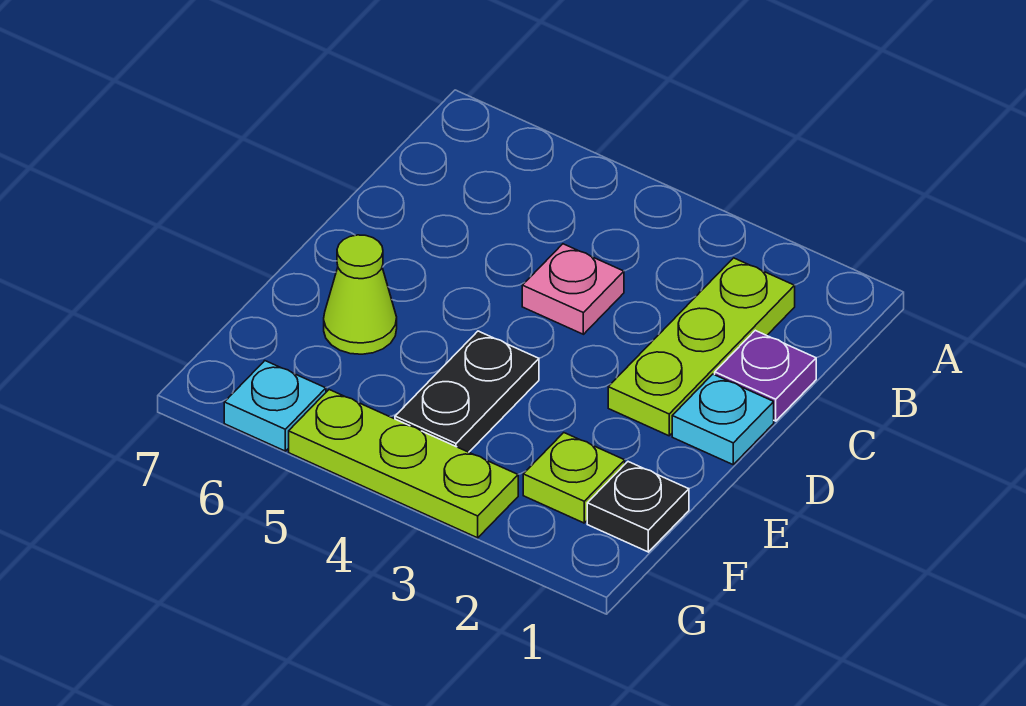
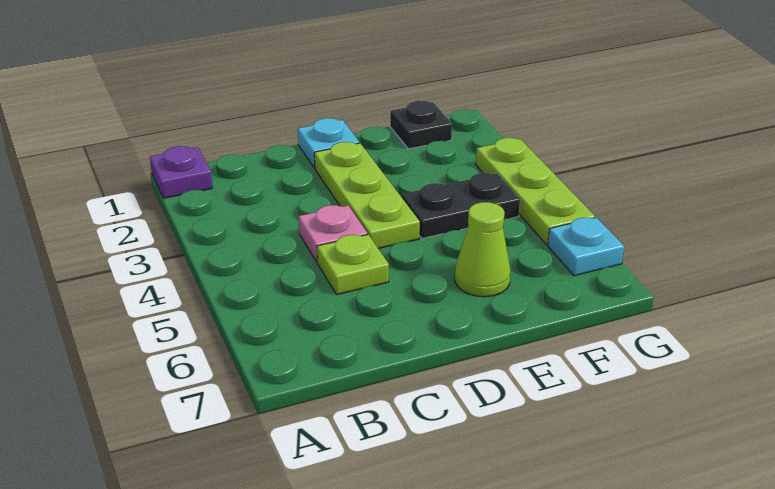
lime plate B2:D2 level 1 -> lime plate D2:D4 level 1
purple plate C1 level 1 -> purple plate A1 level 1
lime plate F2 level 1 -> lime plate C5 level 1

